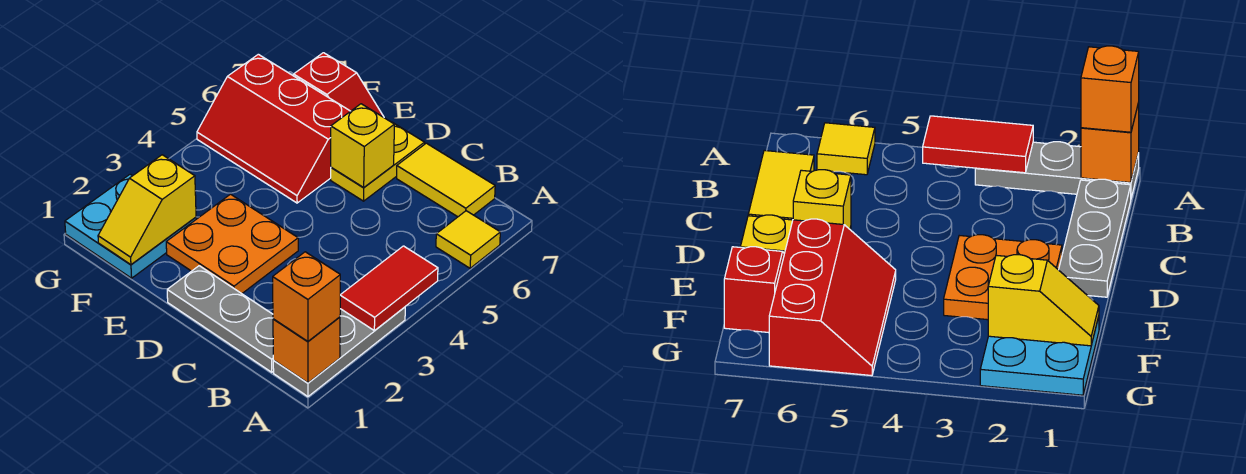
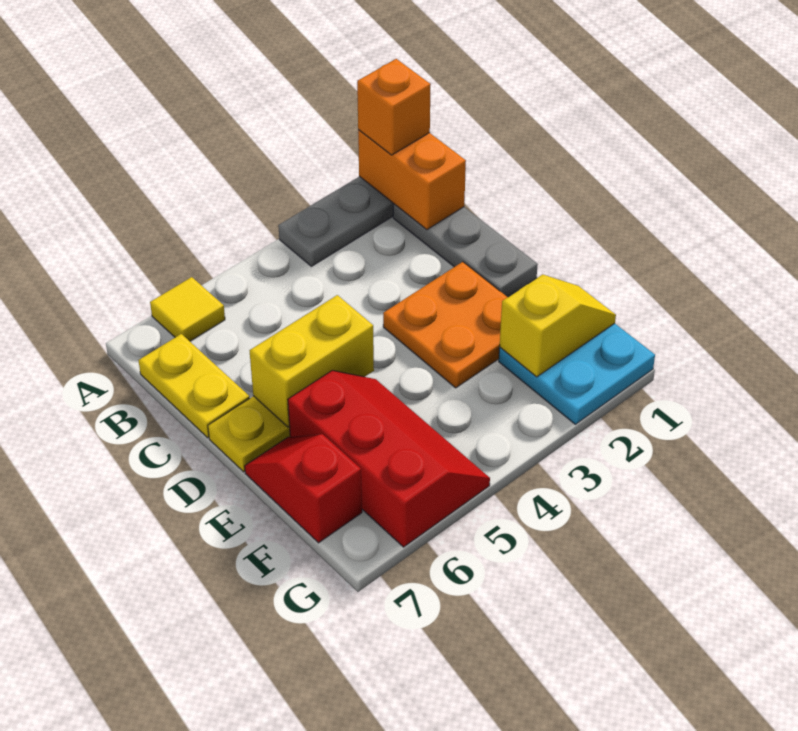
orange brick A1 level 2 -> orange brick A1:B1 level 2
red tile A3:A4 level 2 -> none
yellow tile B7:C7 level 1 -> yellow plate B7:C7 level 1
yellow brick D6 level 2 -> yellow brick D5:D6 level 2

